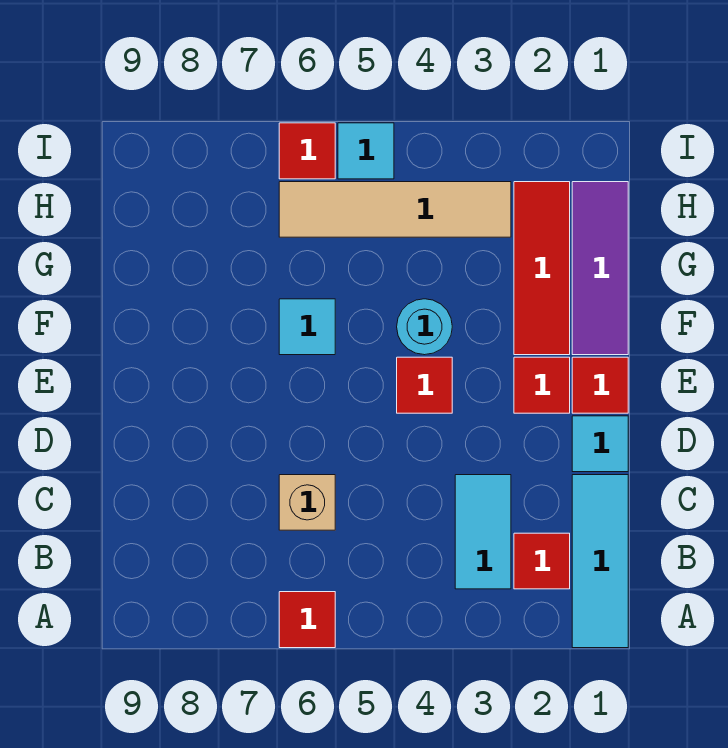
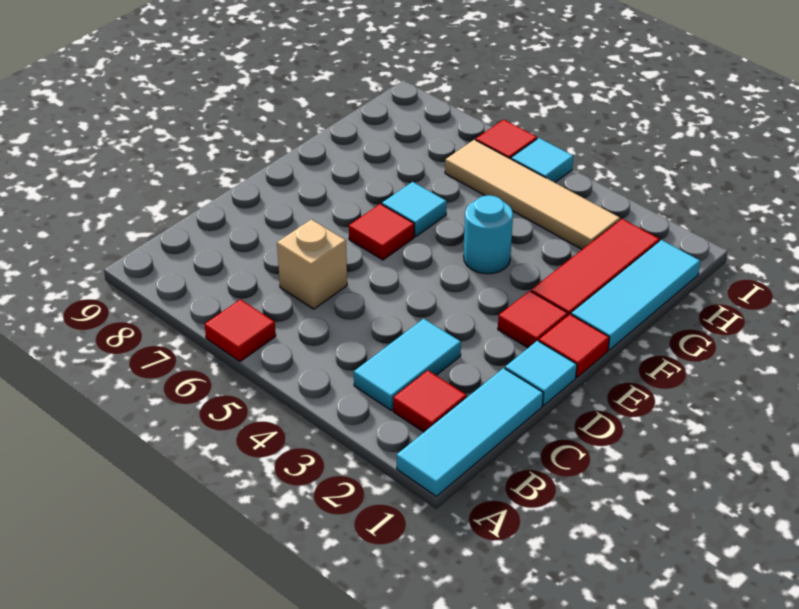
red tile E4 level 1 -> red tile E6 level 1
purple tile F1:H1 level 1 -> cyan tile F1:H1 level 1

